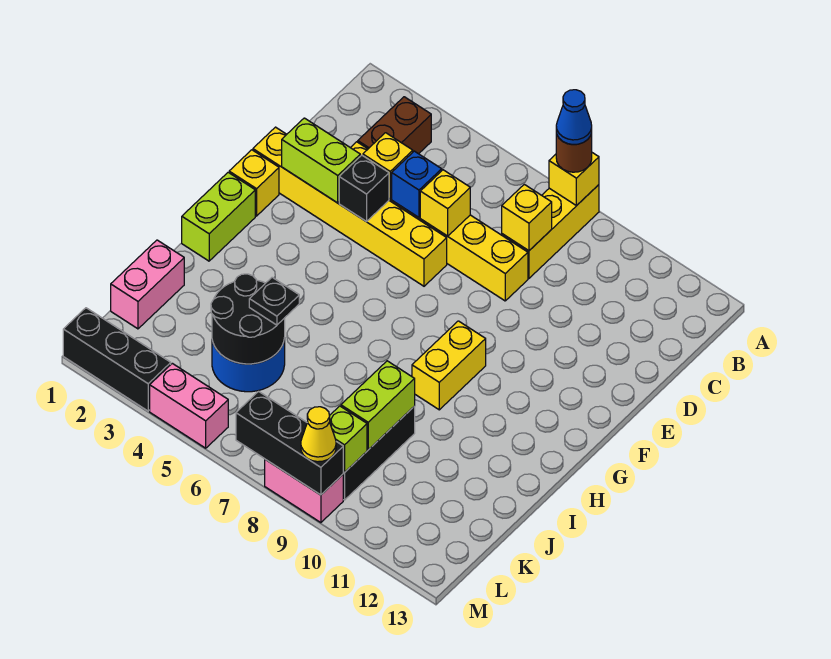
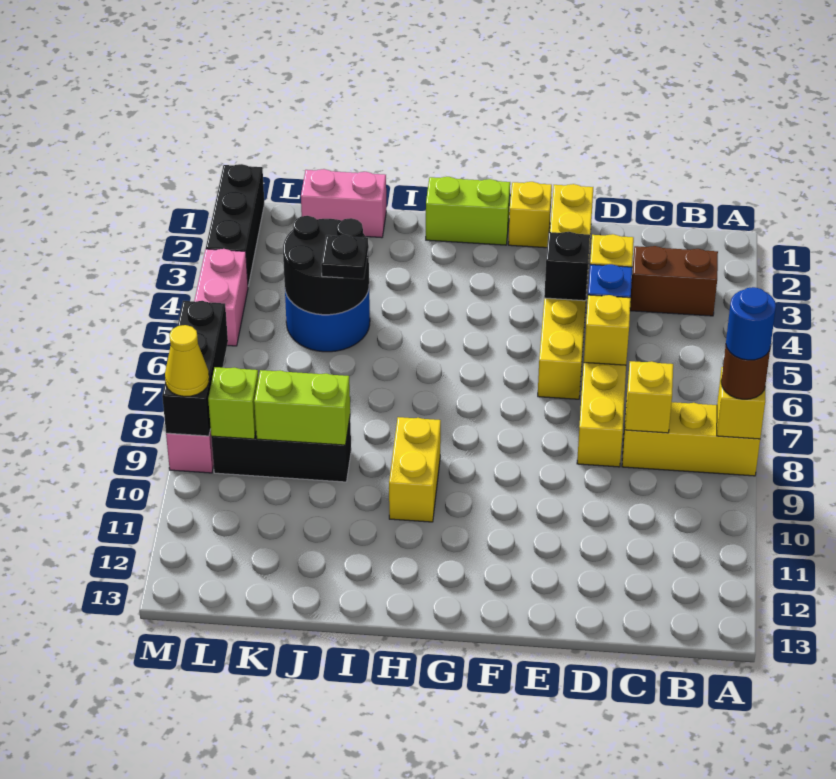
blue cone A8 level 4 -> blue round brick A8 level 4
lime brick E2:E3 level 2 -> none
yellow brick G9:H9 level 1 -> yellow brick H9:H10 level 1

